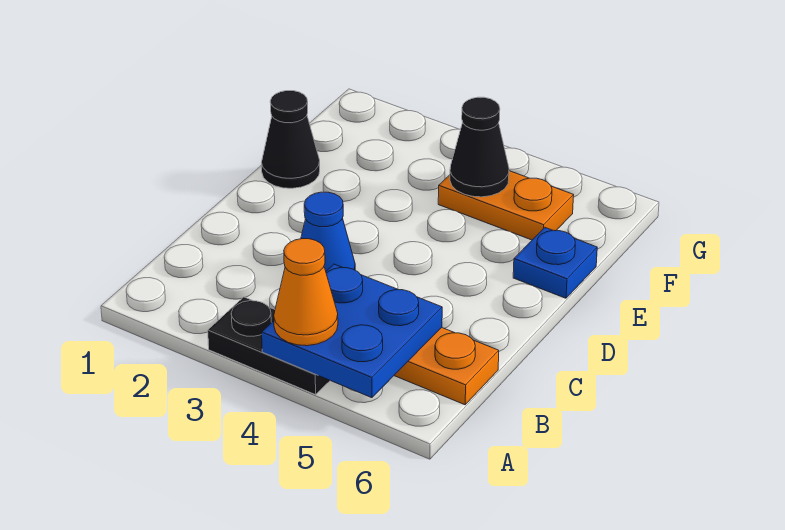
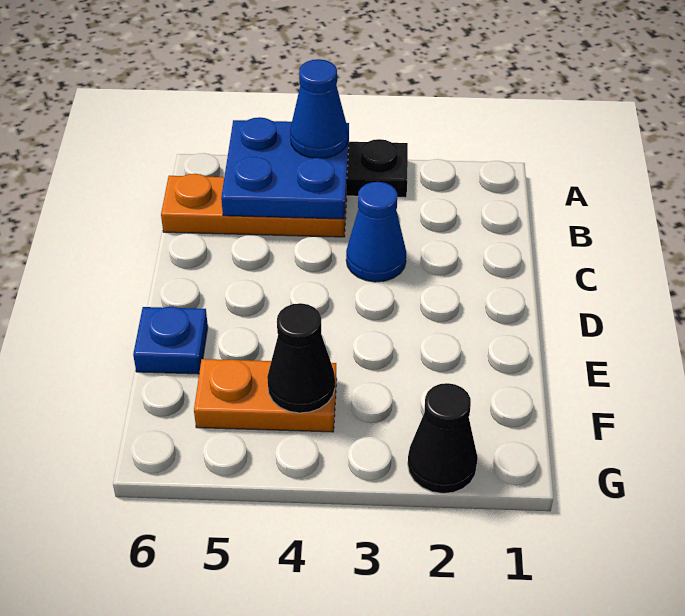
orange cone A4 level 3 -> blue cone A4 level 3
black cone E1 level 1 -> black cone G2 level 1

